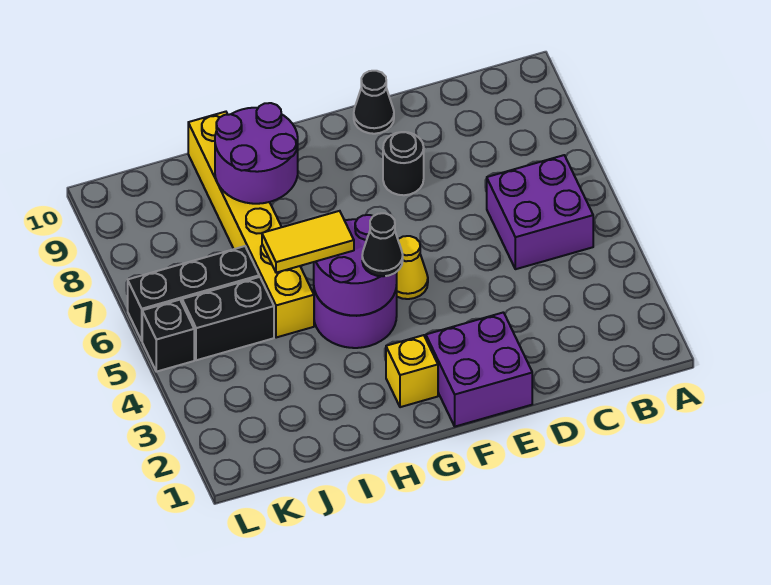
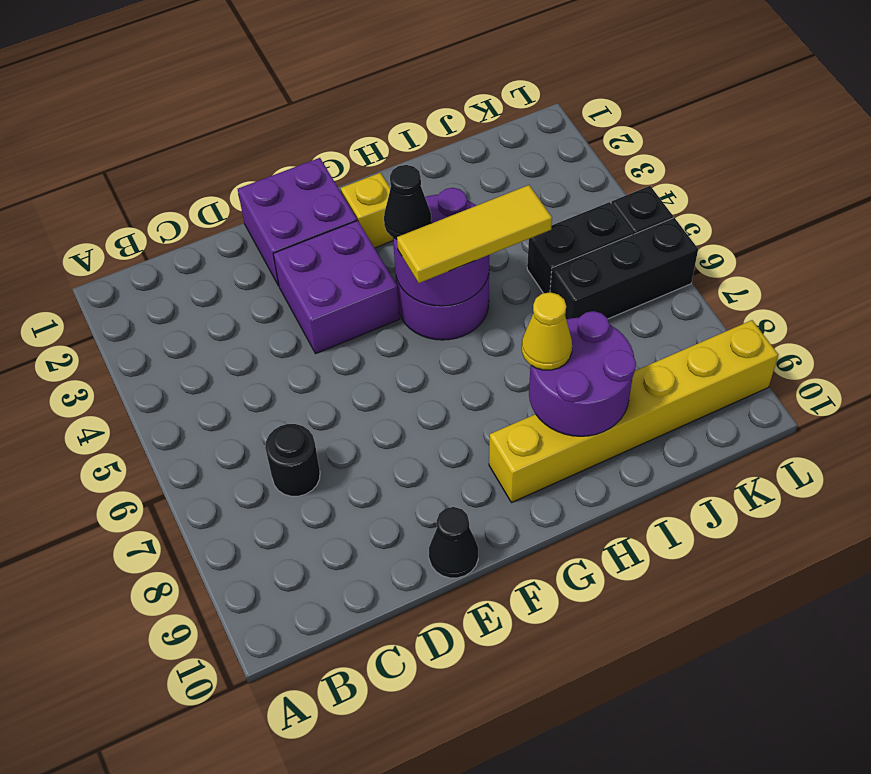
purple brick B5:C6 level 1 -> purple brick E3:F4 level 1
black round brick E8 level 1 -> black round brick C7 level 1
yellow cone F5 level 1 -> yellow cone H8 level 3
yellow tile H5:I5 level 3 -> yellow tile G5:I5 level 3
yellow brick I5:I10 level 1 -> yellow brick G9:L9 level 1

